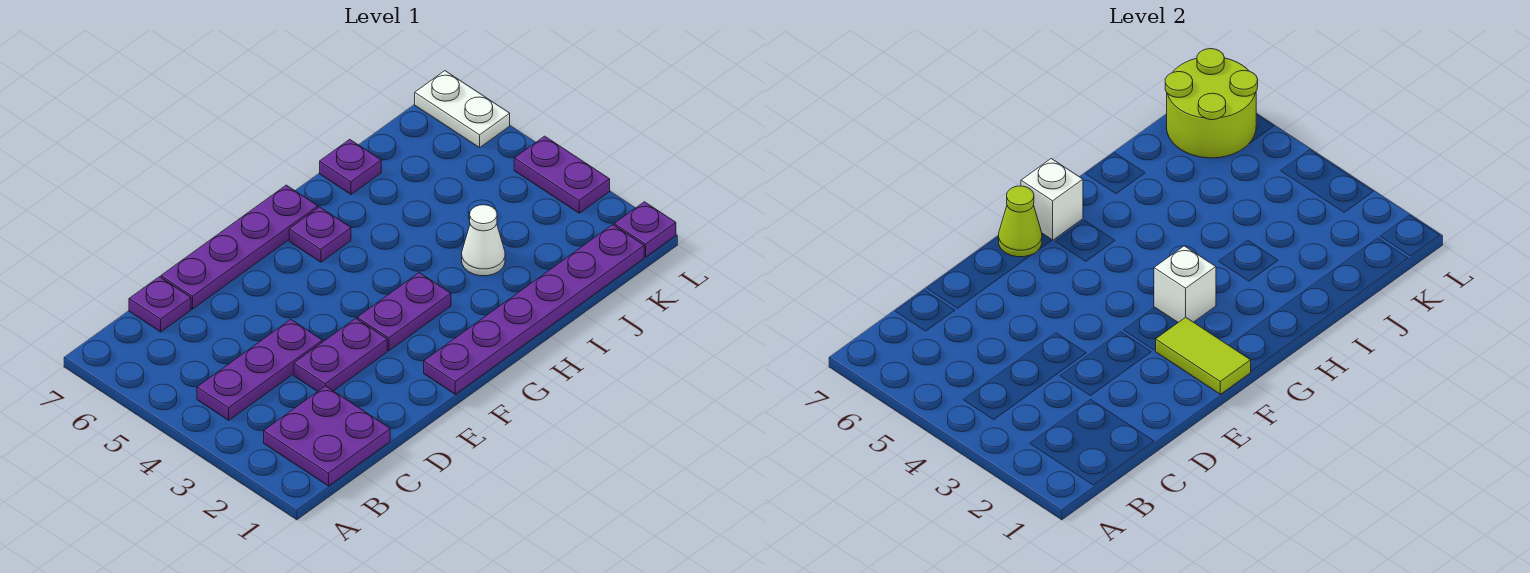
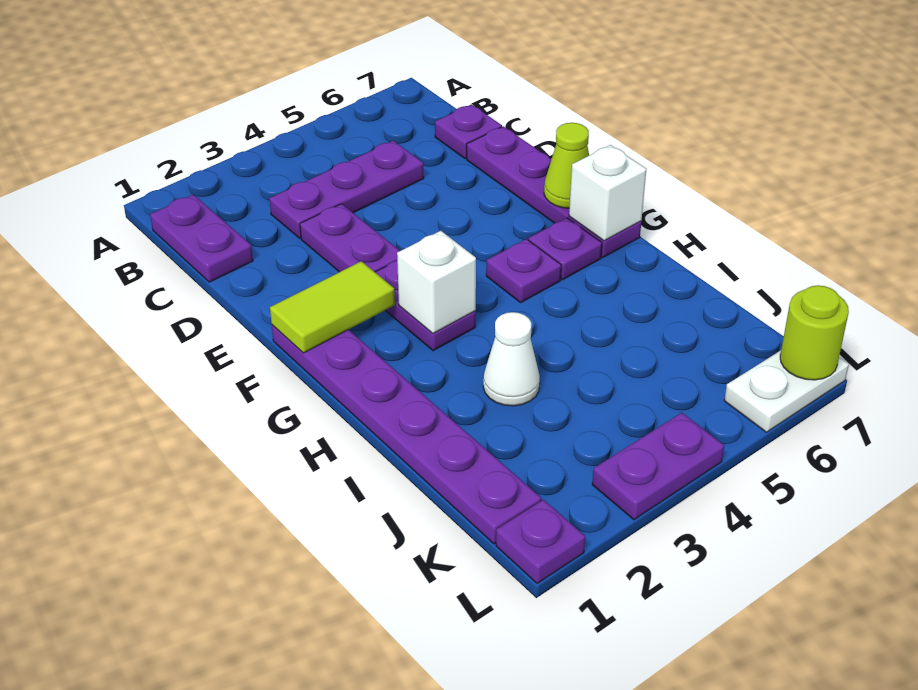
purple plate B1:C2 level 1 -> purple plate B1:C1 level 1
purple plate B4:D4 level 1 -> purple plate C3:C5 level 1
purple plate I7 level 1 -> purple plate G5 level 1
lime round brick K6:L7 level 2 -> lime round brick L7 level 2

